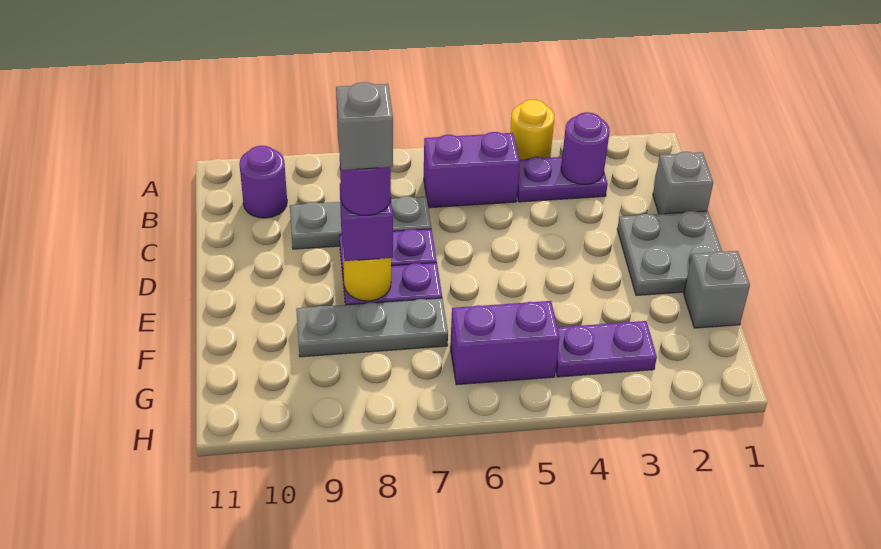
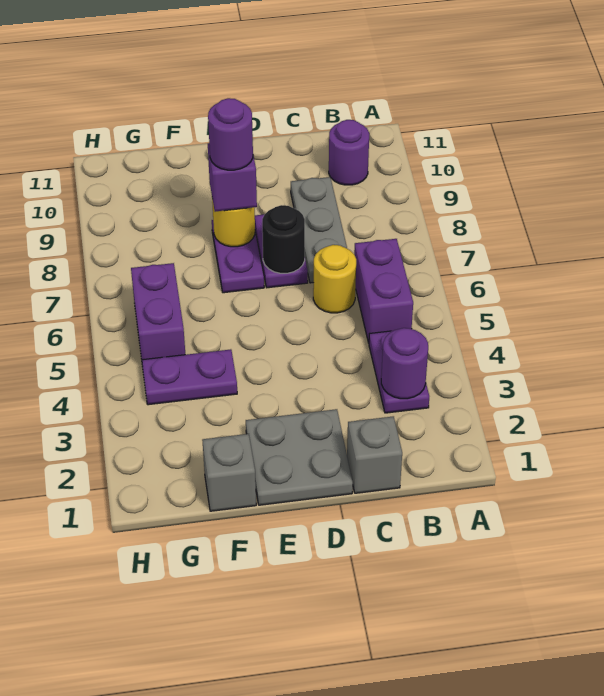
yellow round brick A4 level 1 -> yellow round brick C6 level 1
none -> black round brick D7 level 2
grey brick E8 level 5 -> none
grey plate F7:F9 level 1 -> none
purple plate G3:G4 level 1 -> purple plate F4:G4 level 1

